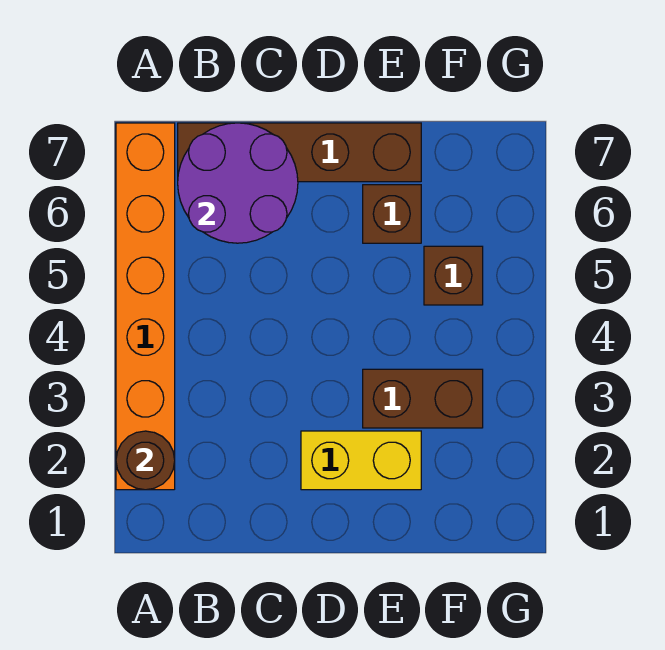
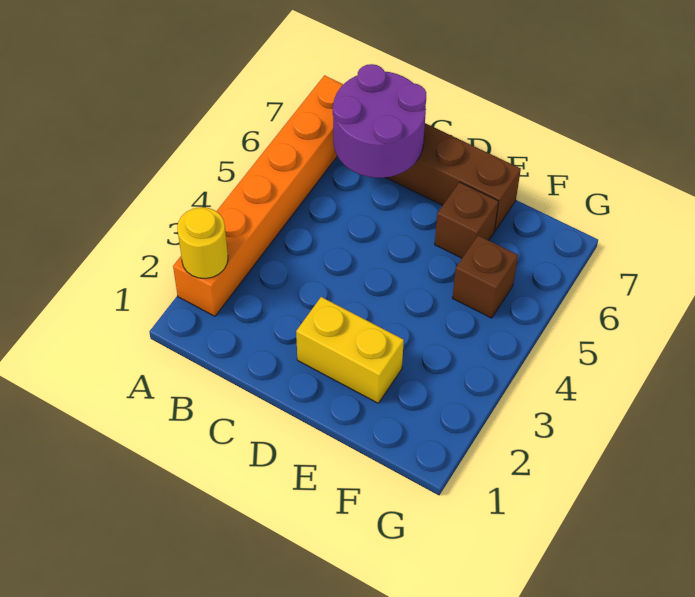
brown round brick A2 level 2 -> yellow round brick A2 level 2
brown brick E3:F3 level 1 -> none

